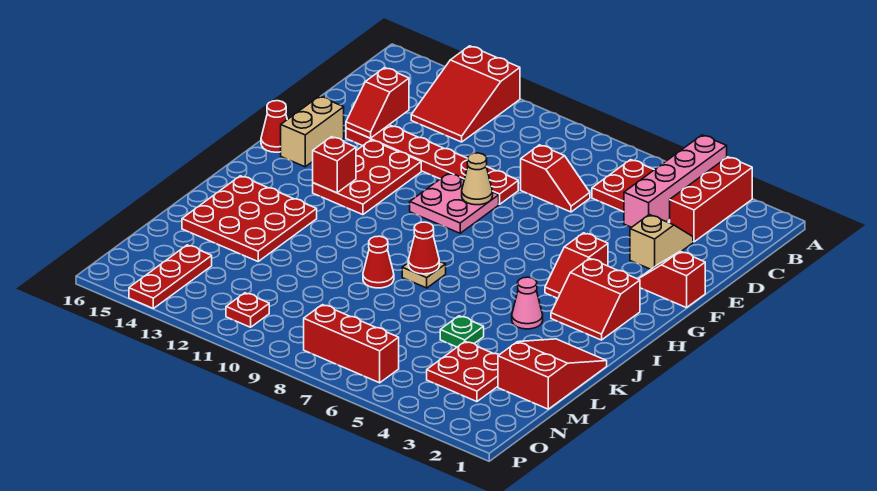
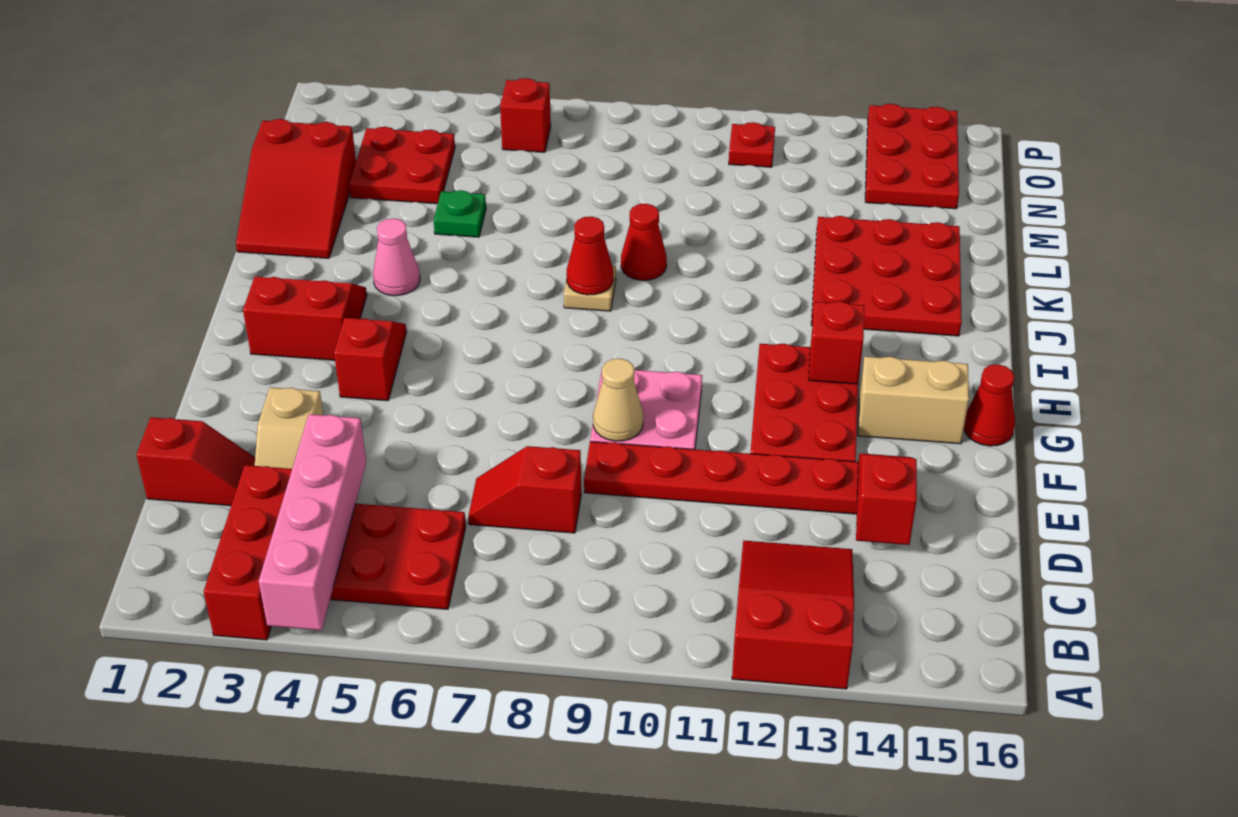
red slope F1:F2 level 1 top 1 -> red slope D1:D2 level 1 top 1
tan brick F15:G15 level 1 -> tan brick G14:G15 level 1
red plate N14:P14 level 1 -> red plate N14:P15 level 1
red brick O6:O8 level 1 -> red brick O6 level 1

